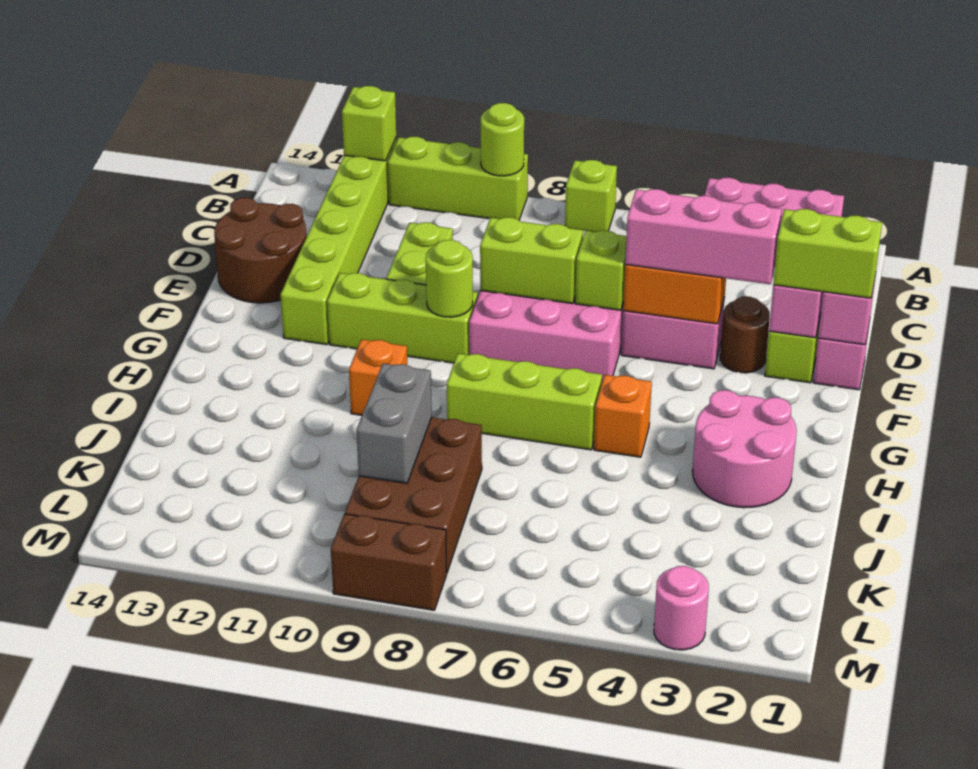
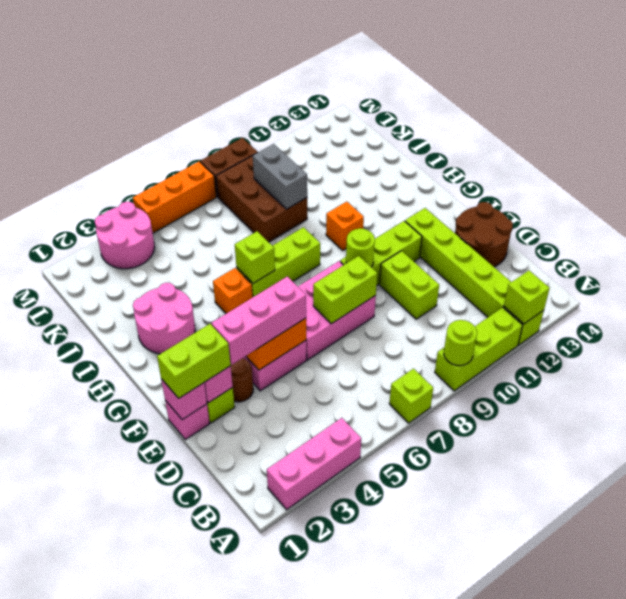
lime brick E6 level 2 -> lime brick H6 level 2
pink round brick M3 level 1 -> pink round brick L3:M4 level 1
none -> orange brick M5:M7 level 1

